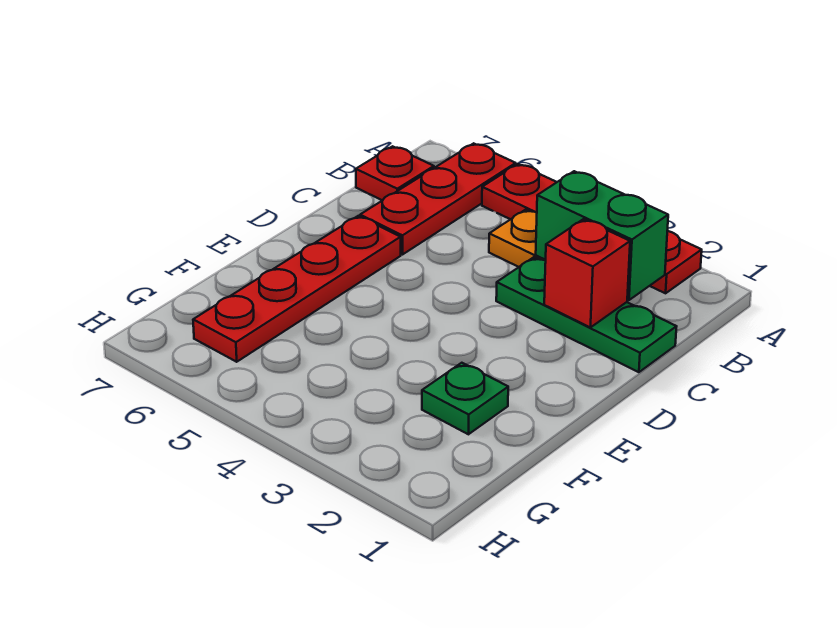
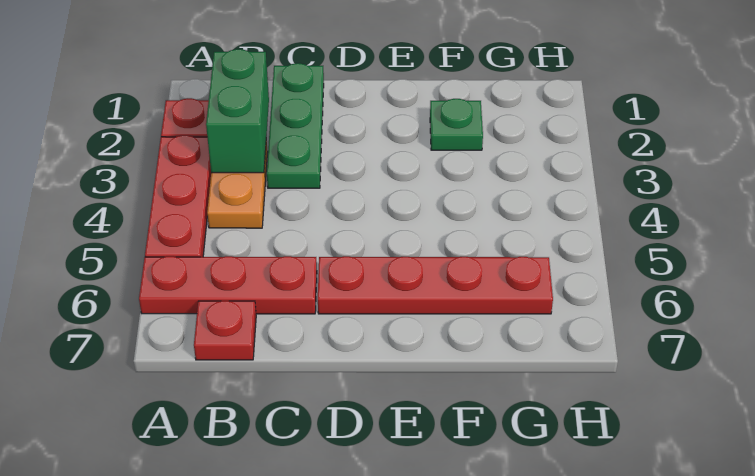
red brick C2 level 2 -> none

